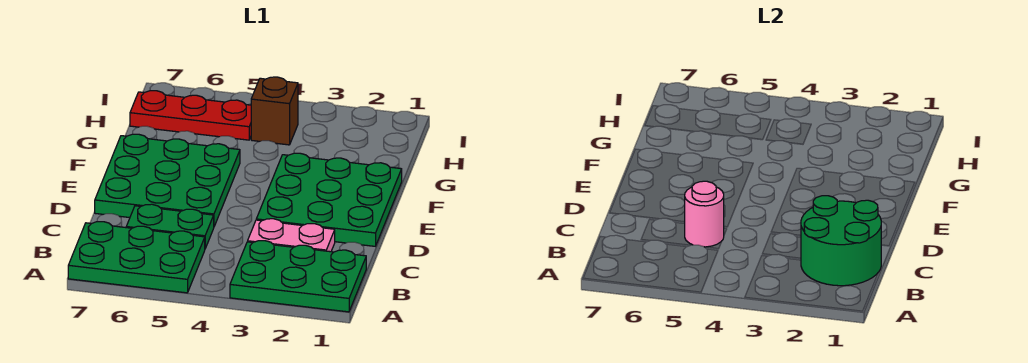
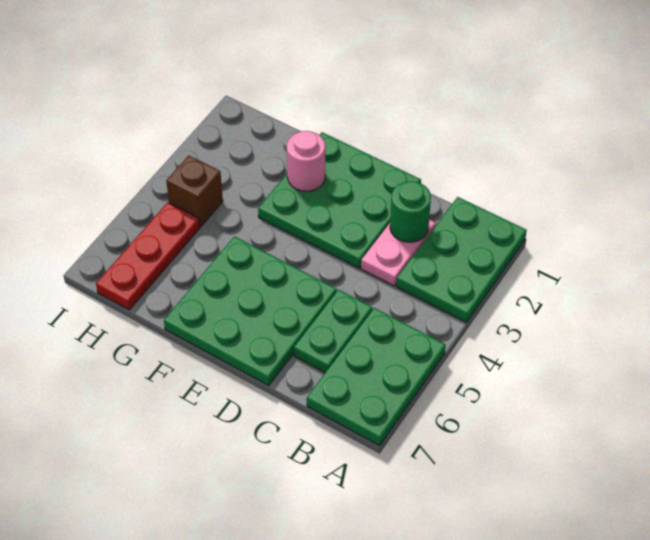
green round brick B1:C2 level 2 -> green round brick C2 level 2
pink round brick C5 level 2 -> pink round brick F2 level 2

